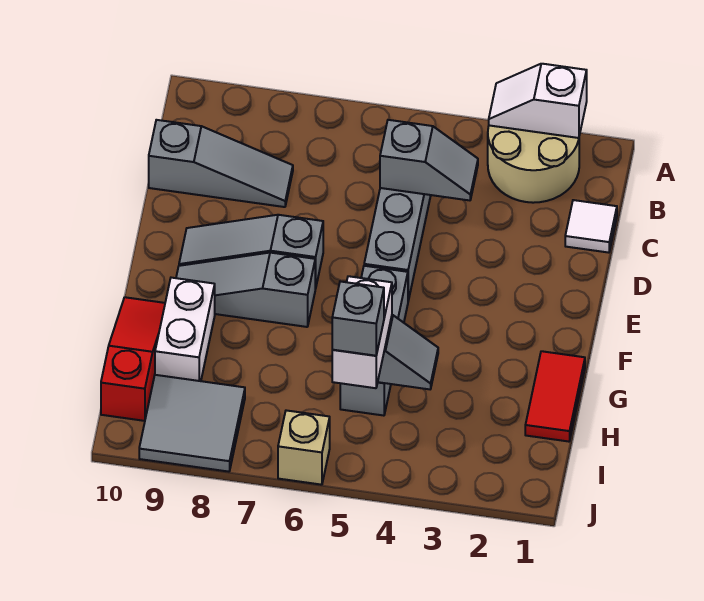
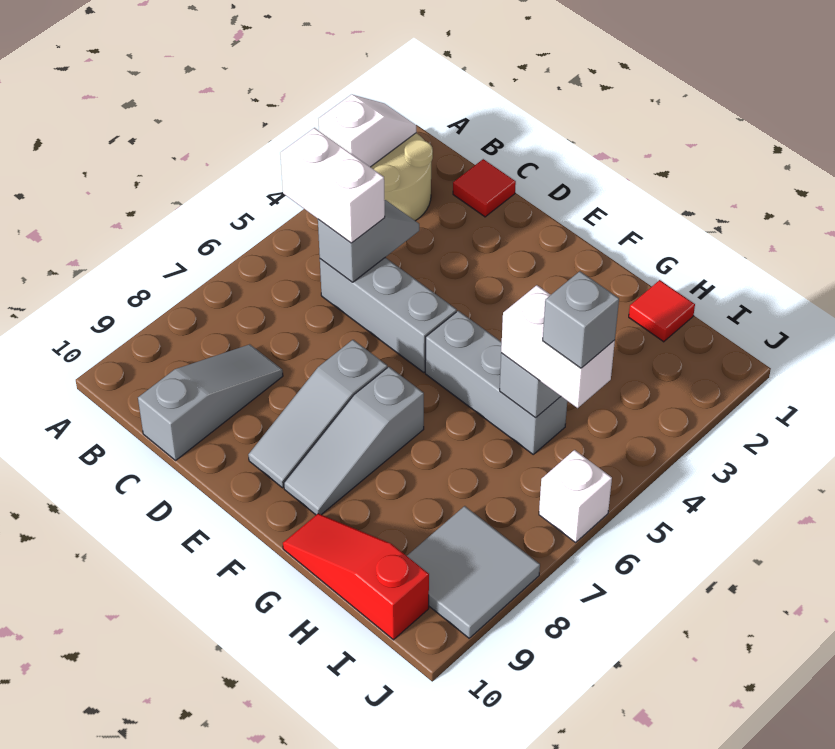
white slope A2:A3 level 2 top 2 -> white slope A2:A3 level 2 top 3
white tile C1 level 1 -> red tile C1 level 1
red tile G1:H1 level 1 -> red tile H1 level 1
white brick G9:H9 level 1 -> white brick B5:C5 level 3
tan brick J6 level 1 -> white brick J6 level 1

